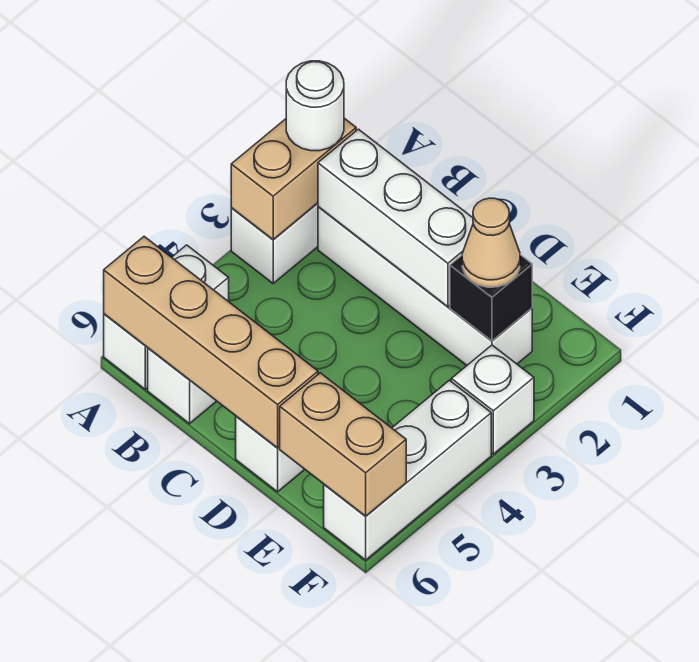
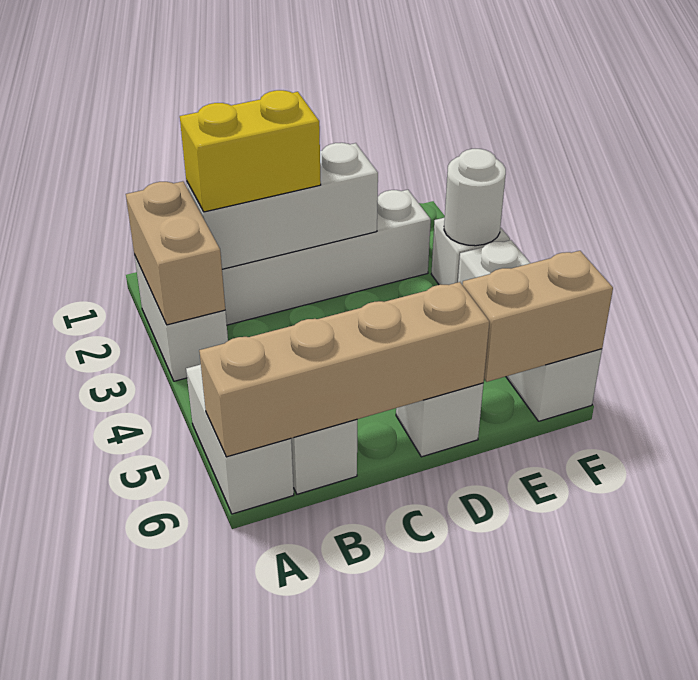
white round brick A2 level 3 -> white round brick F3 level 2
none -> yellow brick B2:C2 level 3
black brick E2 level 2 -> none
tan cone E2 level 3 -> none

